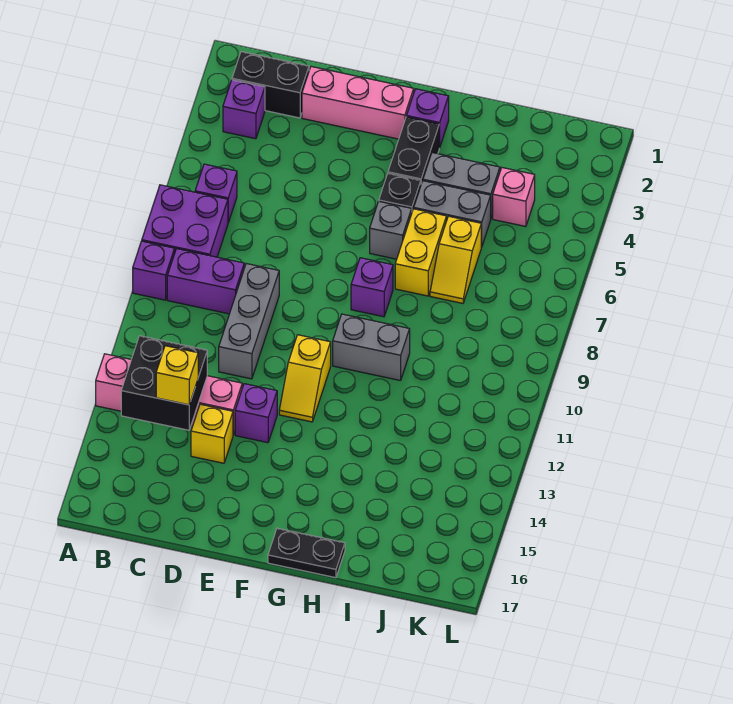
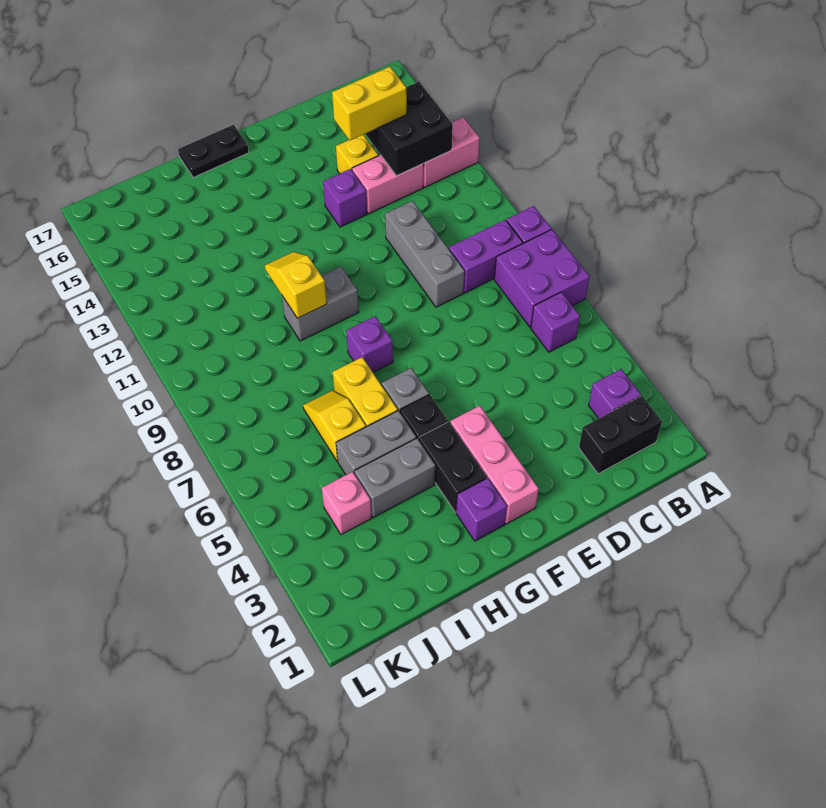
yellow brick C14 level 3 -> yellow brick C14:D14 level 3
pink brick D2:F2 level 1 -> pink brick F2:F4 level 1
yellow slope F11:F12 level 1 top 11 -> yellow slope H10:H11 level 2 top 10

